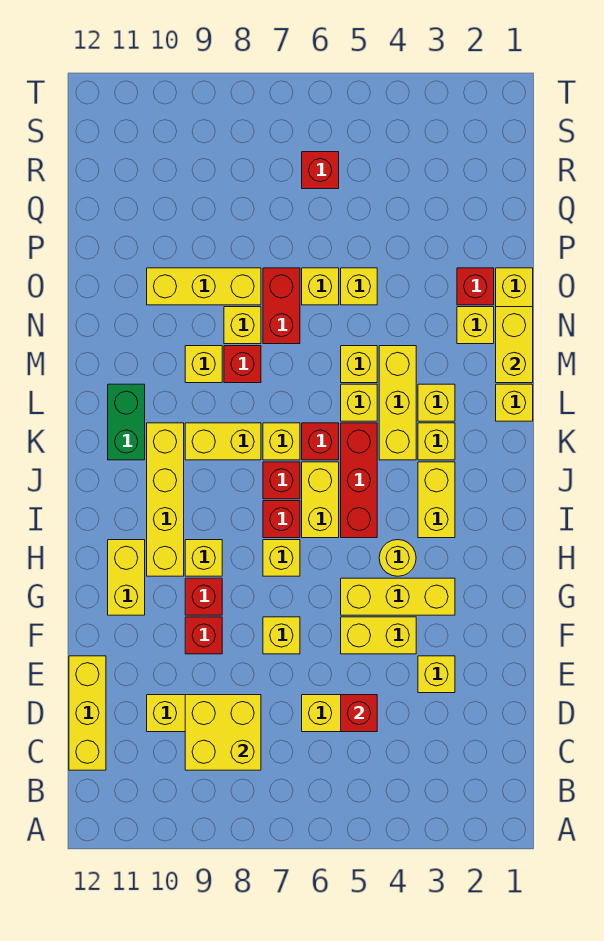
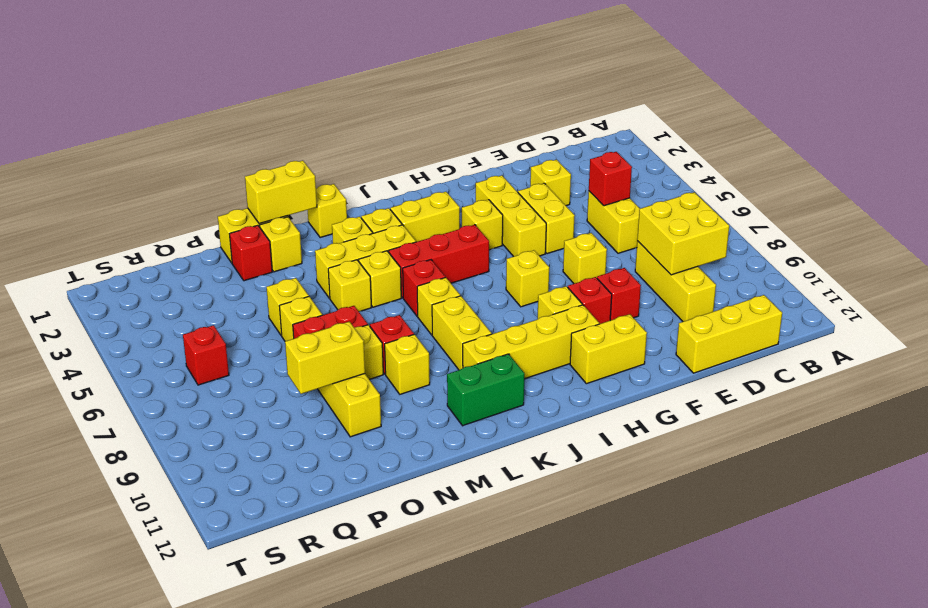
yellow round brick H4 level 1 -> yellow brick H4 level 1
yellow brick I6:J6 level 1 -> yellow brick O9:P9 level 2
red brick I7 level 1 -> none
red brick J7 level 1 -> none

